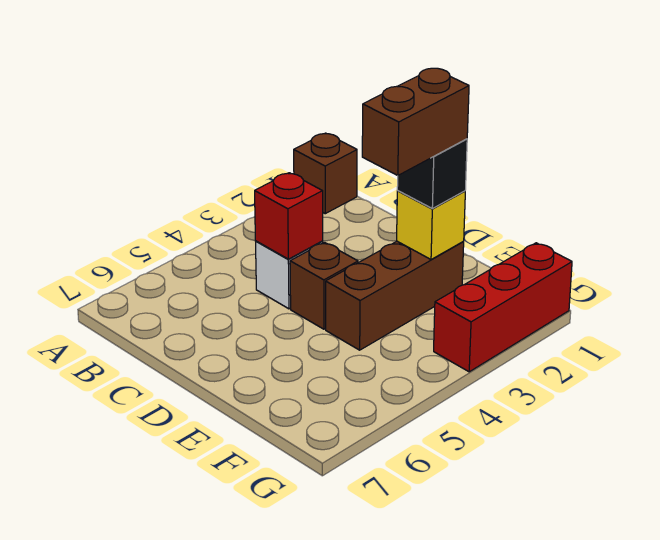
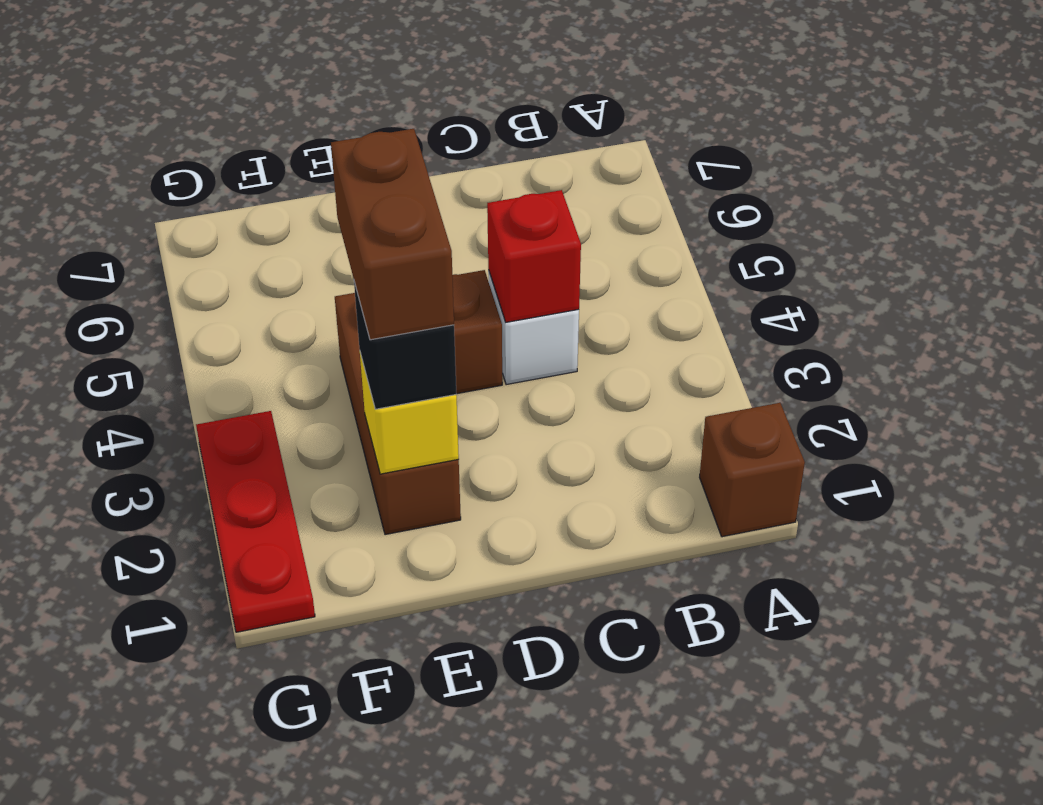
red brick G1:G3 level 1 -> red plate G1:G3 level 1

